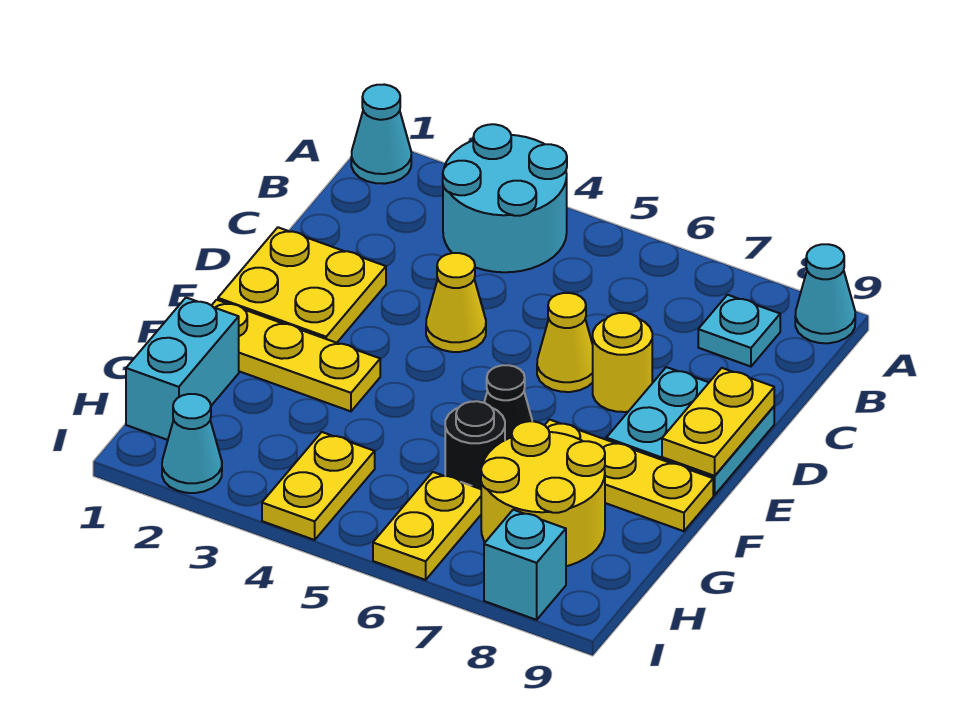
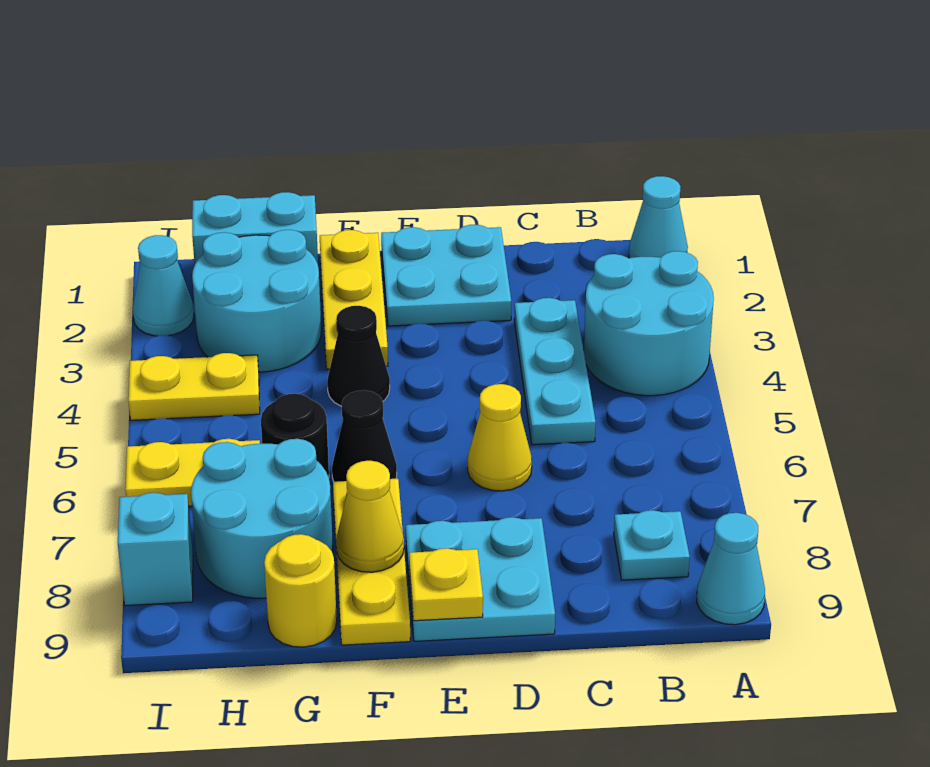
none -> cyan plate C3:C5 level 1
yellow plate D1:E2 level 1 -> cyan plate D1:E2 level 1
yellow cone D4 level 1 -> yellow cone F8 level 2
yellow round brick D7 level 1 -> yellow round brick G9 level 1
yellow plate D9:E9 level 2 -> yellow plate E9 level 2
none -> black cone F4 level 1
none -> cyan round brick G2:H3 level 1
yellow round brick G7:H8 level 1 -> cyan round brick G7:H8 level 1

